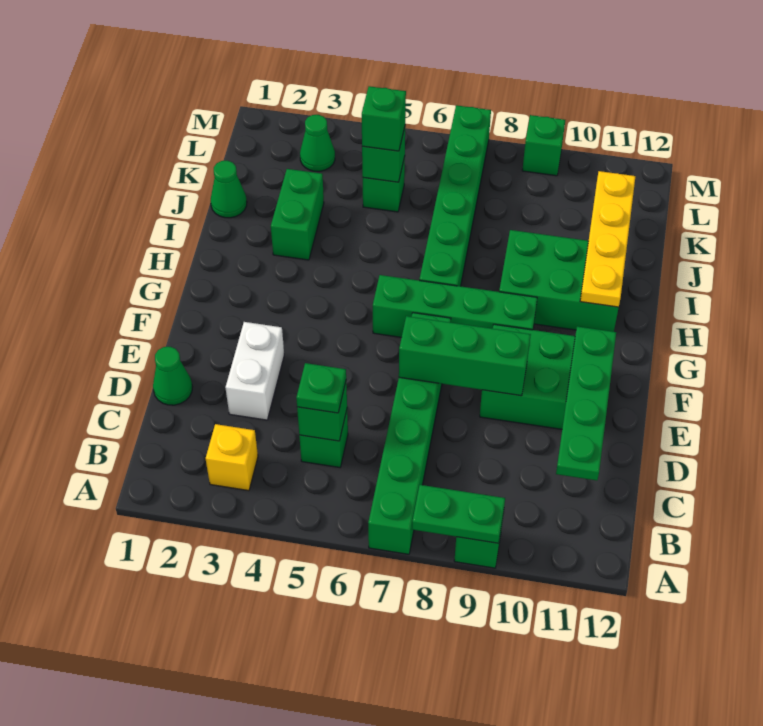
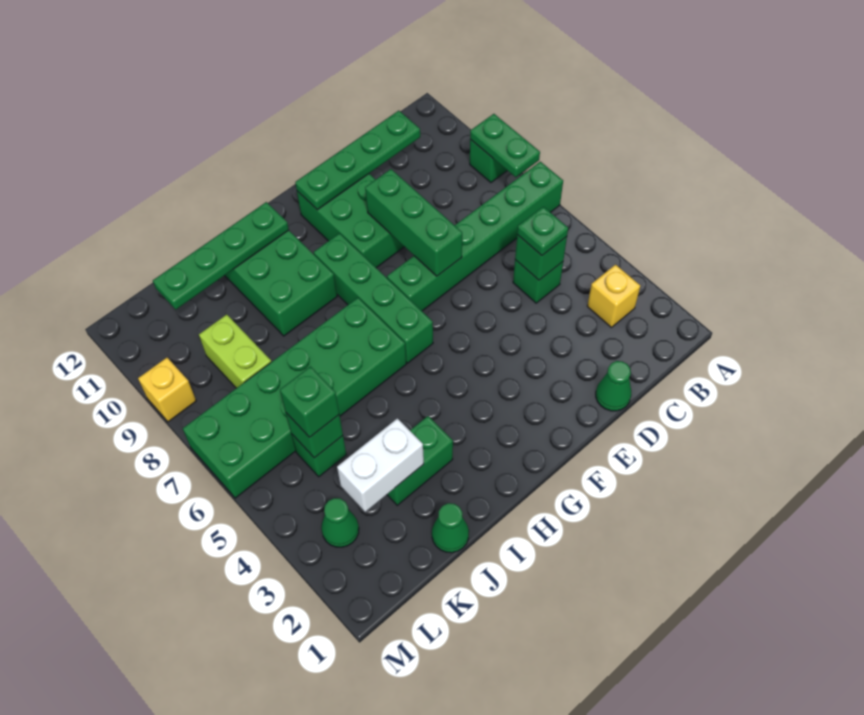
white brick D3:E3 level 1 -> white brick J3:K3 level 2
green brick H7:M7 level 1 -> green brick H6:M7 level 1
yellow plate H11:K11 level 2 -> green plate H11:K11 level 2
none -> lime brick K8:K9 level 1
green brick M9 level 1 -> yellow brick M9 level 1

